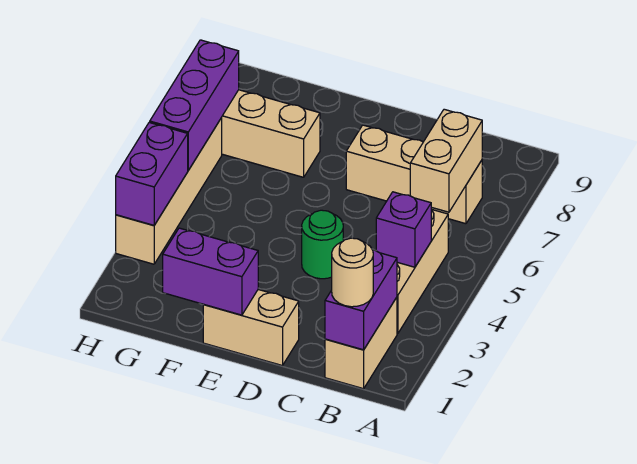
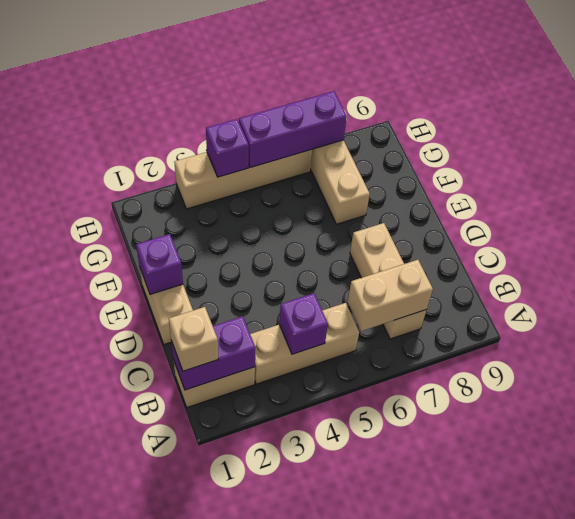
tan round brick B1 level 3 -> tan brick B1 level 3
green round brick D4 level 1 -> none
purple brick E1:F1 level 2 -> purple brick E1 level 2
purple brick H3:H4 level 2 -> purple brick H4 level 2

